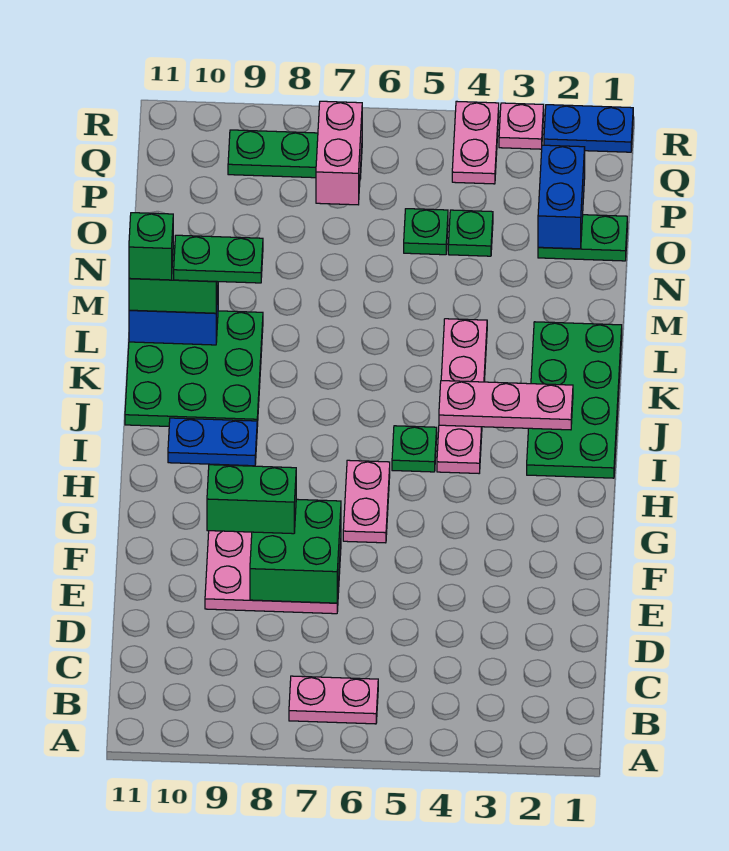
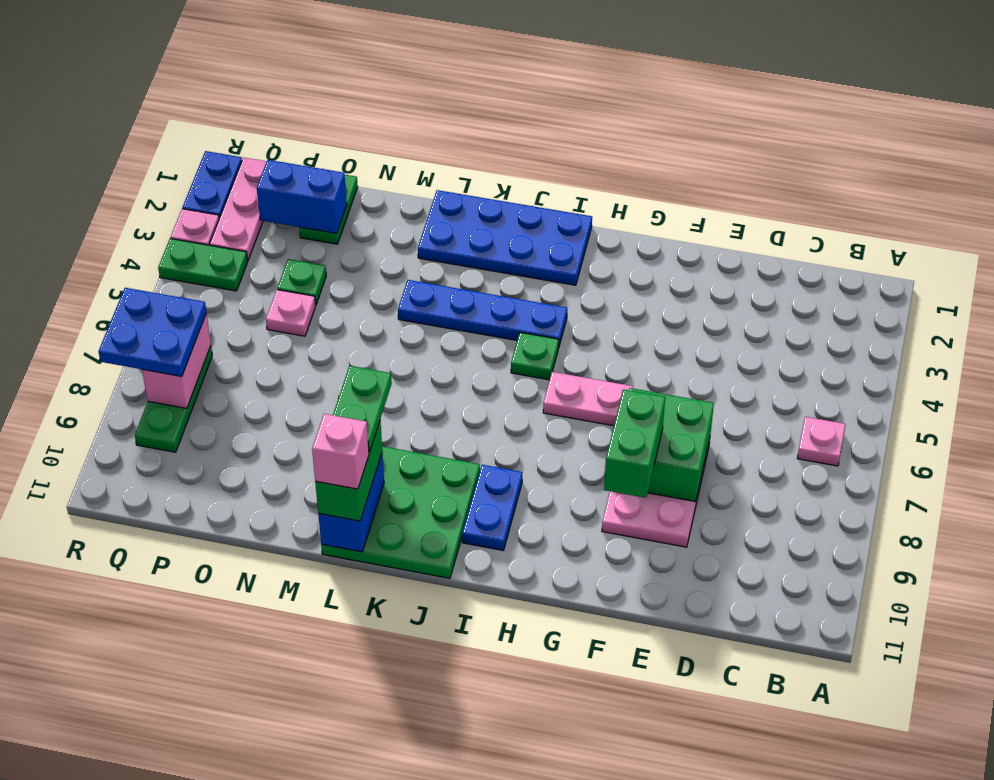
pink plate B6:B7 level 1 -> pink plate B6 level 1
green plate I1:L2 level 1 -> blue plate I1:L2 level 1
pink plate I4:L4 level 1 -> blue plate I4:L4 level 1
pink plate J2:J4 level 2 -> pink plate Q1:Q3 level 1
green brick L11 level 4 -> pink brick L11 level 4
green plate O5 level 1 -> pink plate O5 level 1
pink brick P7:Q7 level 2 -> pink brick Q7:Q8 level 2
pink plate Q4:R4 level 1 -> green plate Q4:R4 level 1
none -> blue plate Q7:R8 level 3

